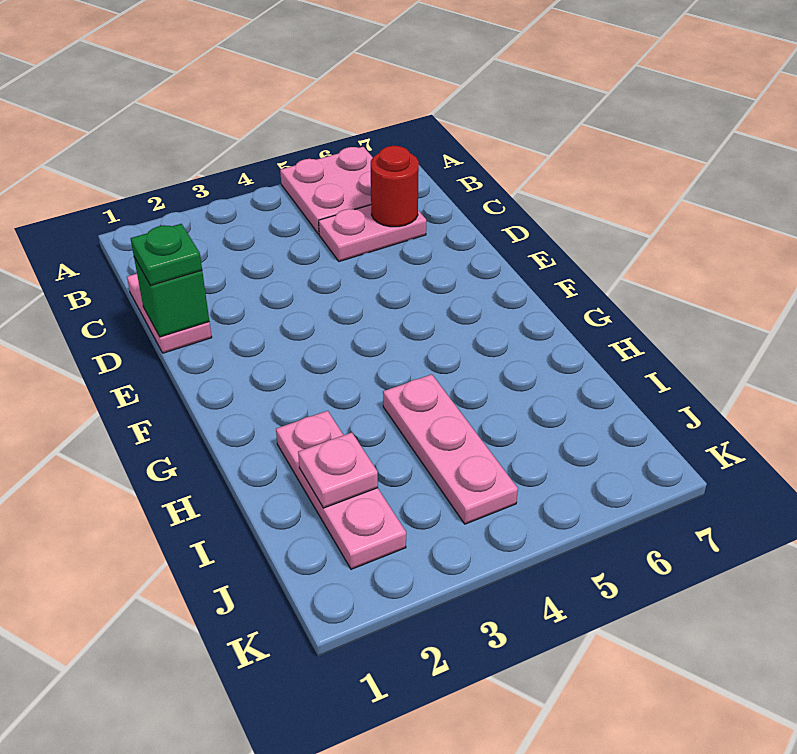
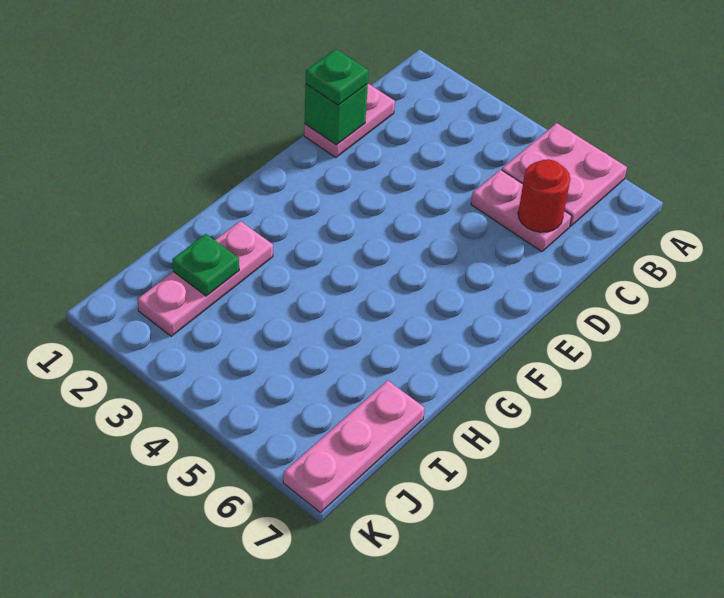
pink plate H4:J4 level 1 -> pink plate I7:K7 level 1
pink plate I2 level 2 -> green plate I2 level 2

